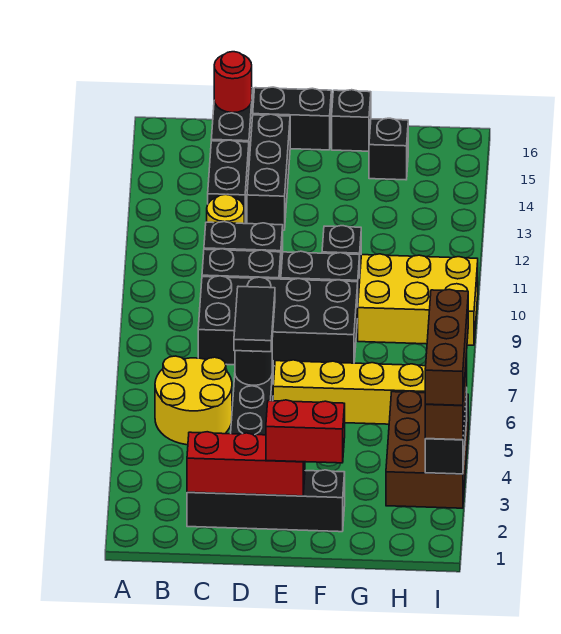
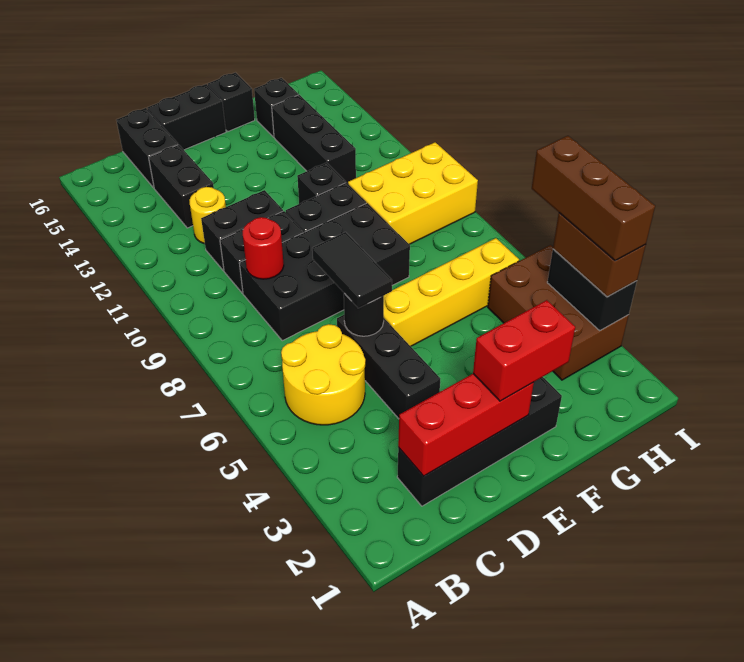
red round brick C16 level 2 -> red round brick C9 level 2
black brick D13:D15 level 1 -> black brick G12:G14 level 1

